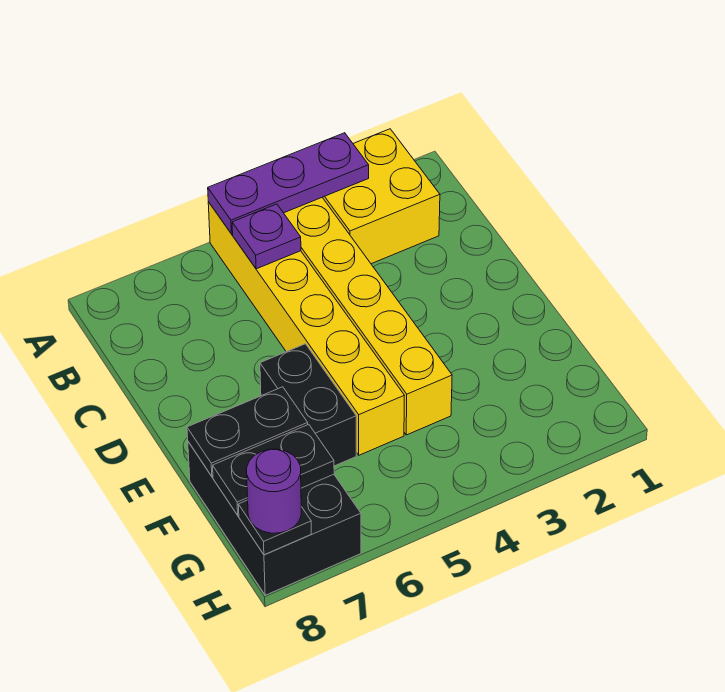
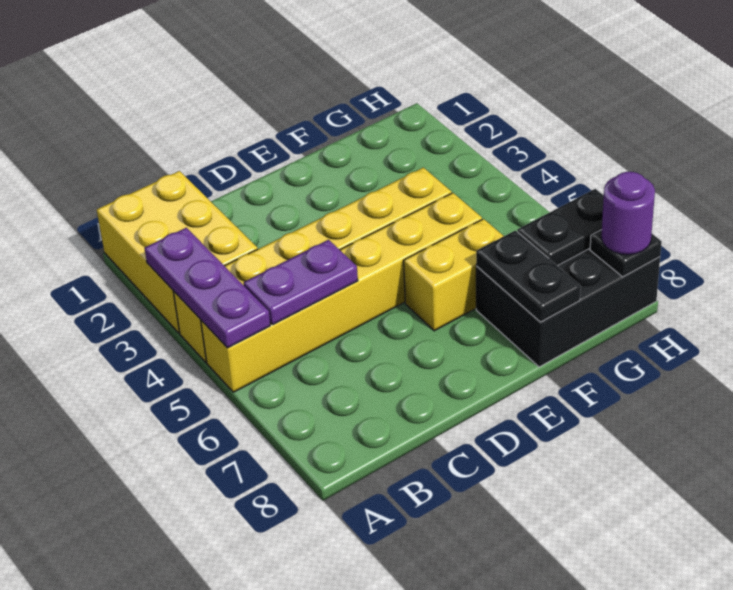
yellow brick A2:B3 level 1 -> yellow brick A1:B3 level 1
purple plate B5 level 2 -> purple plate B5:C5 level 2
black brick E6:F6 level 1 -> yellow brick E6:F6 level 1
black plate G7:G8 level 2 -> black plate G7:H7 level 2

